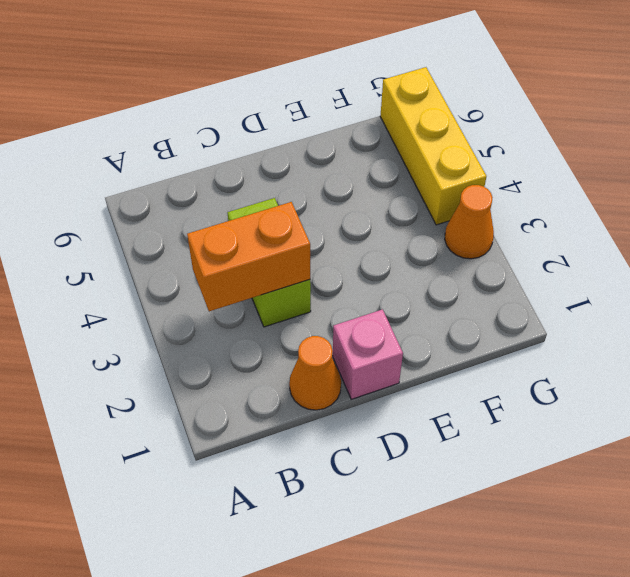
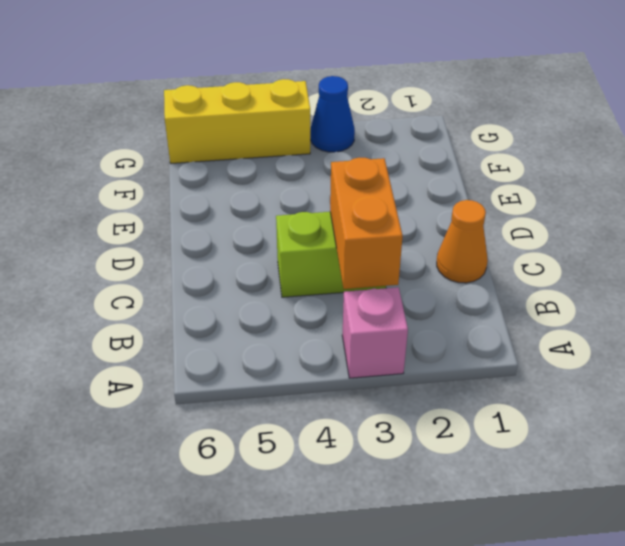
pink brick D1 level 1 -> pink brick A3 level 1
orange cone G3 level 1 -> blue cone G3 level 1

